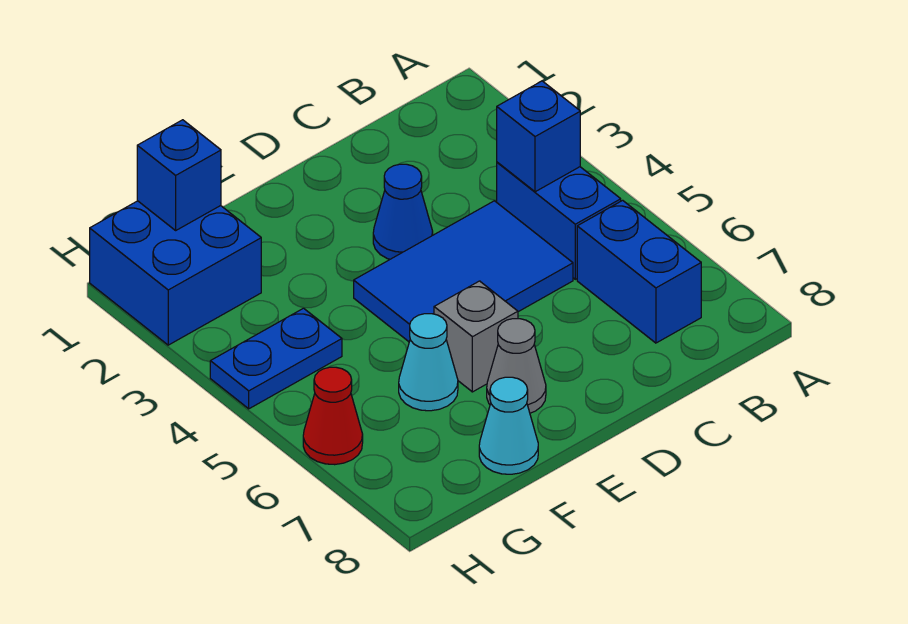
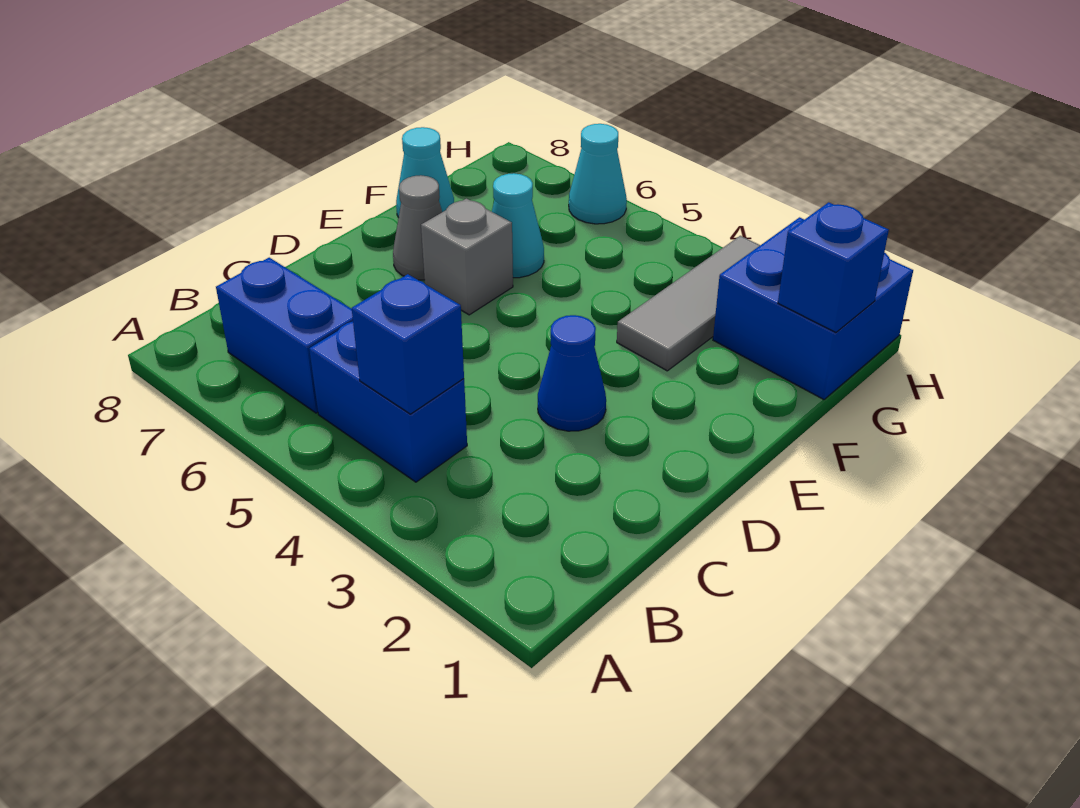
blue tile C4:E5 level 1 -> none
none -> grey tile F3:H3 level 1
blue plate G4:H4 level 1 -> none
red cone H6 level 1 -> cyan cone H6 level 1

